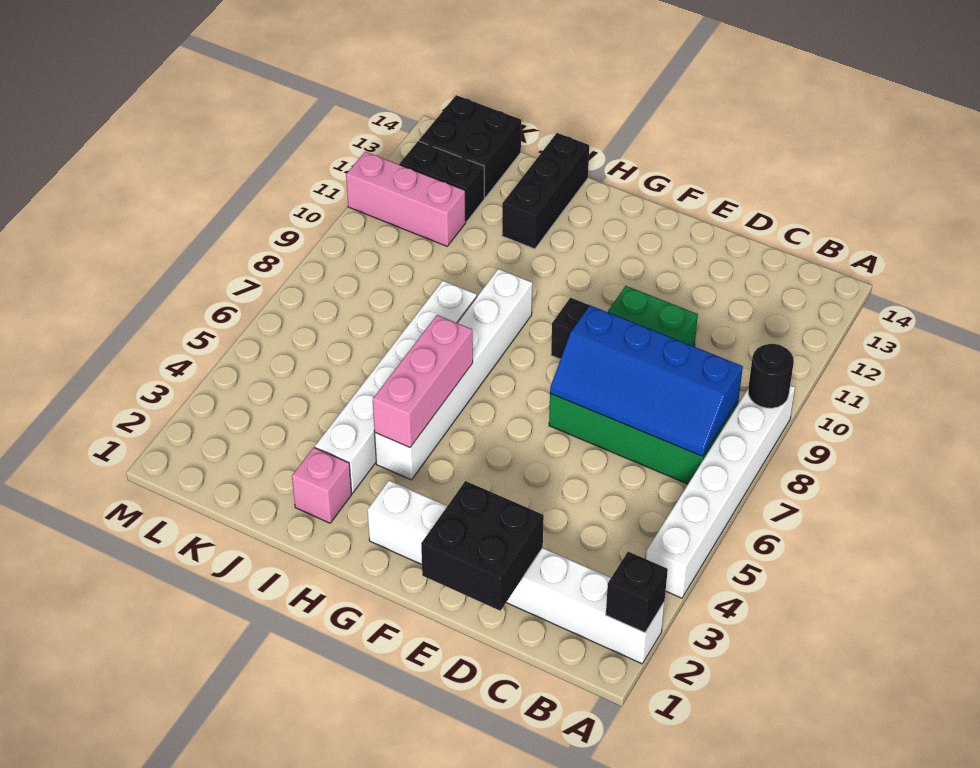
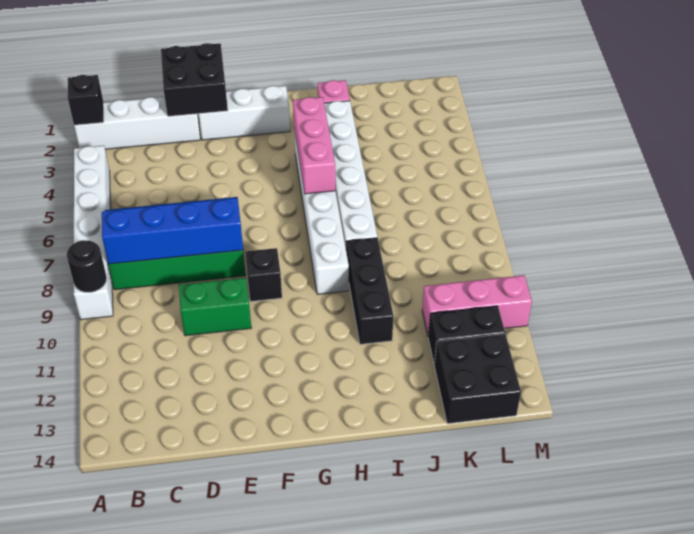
black brick I12:I14 level 1 -> black brick I9:I11 level 1

